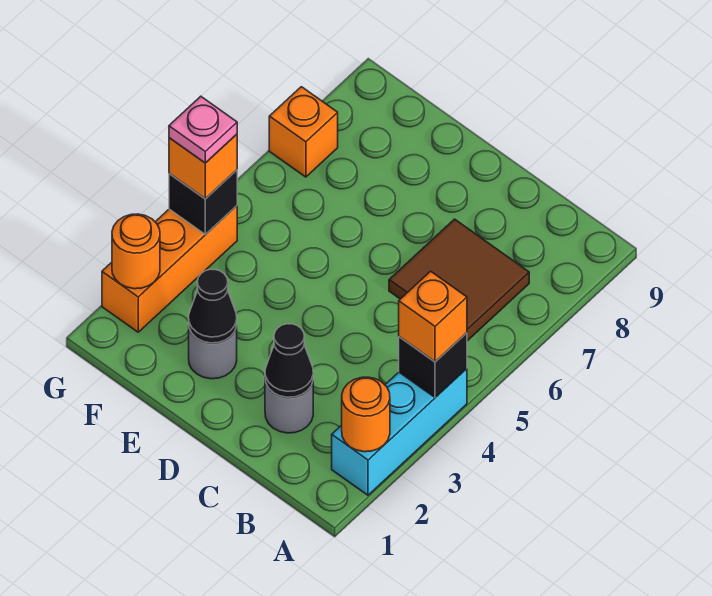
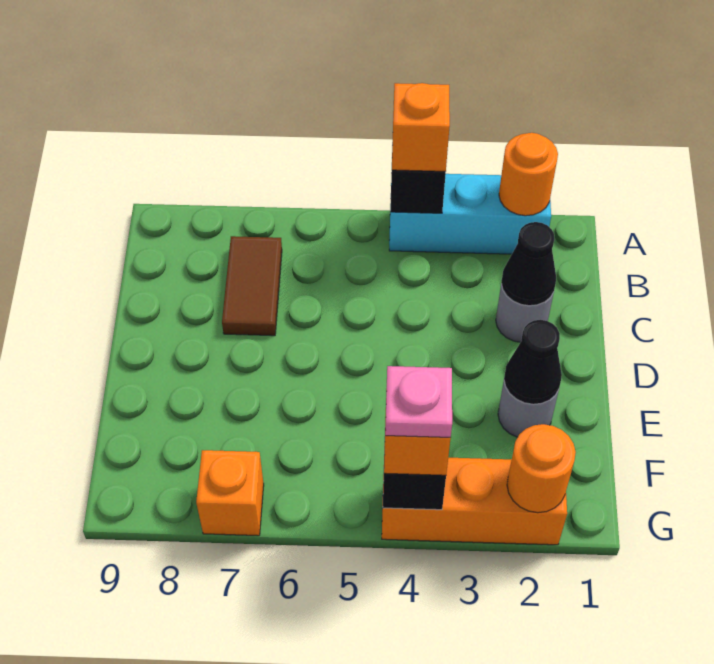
brown tile B6:C7 level 1 -> brown tile B7:C7 level 1

